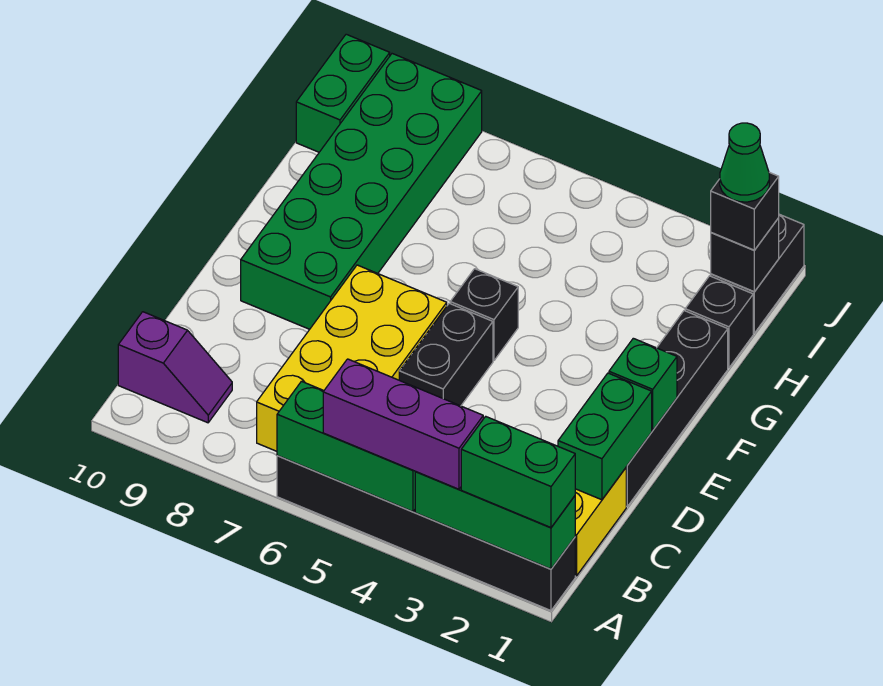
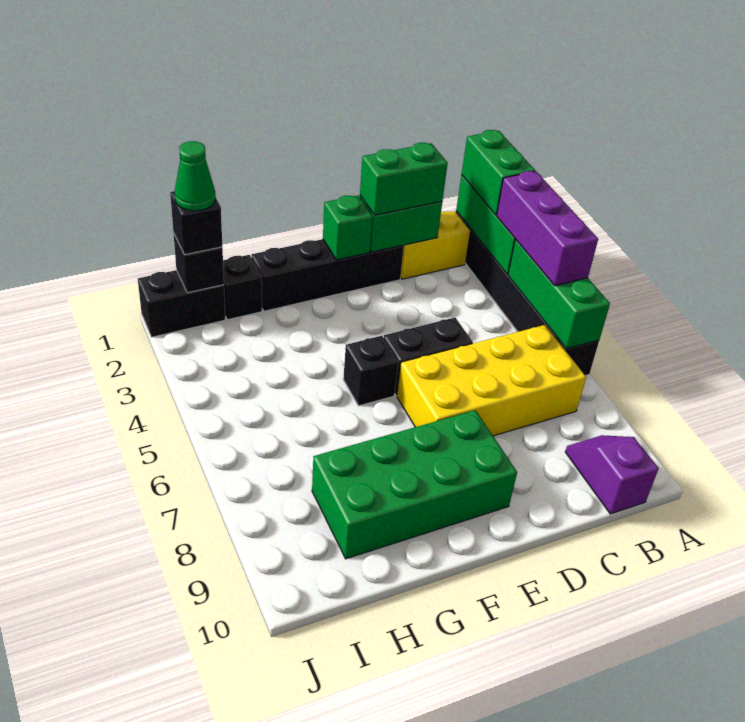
green brick E8:J9 level 1 -> green brick E8:H9 level 1
green brick I10:J10 level 1 -> green brick C1:D1 level 3

